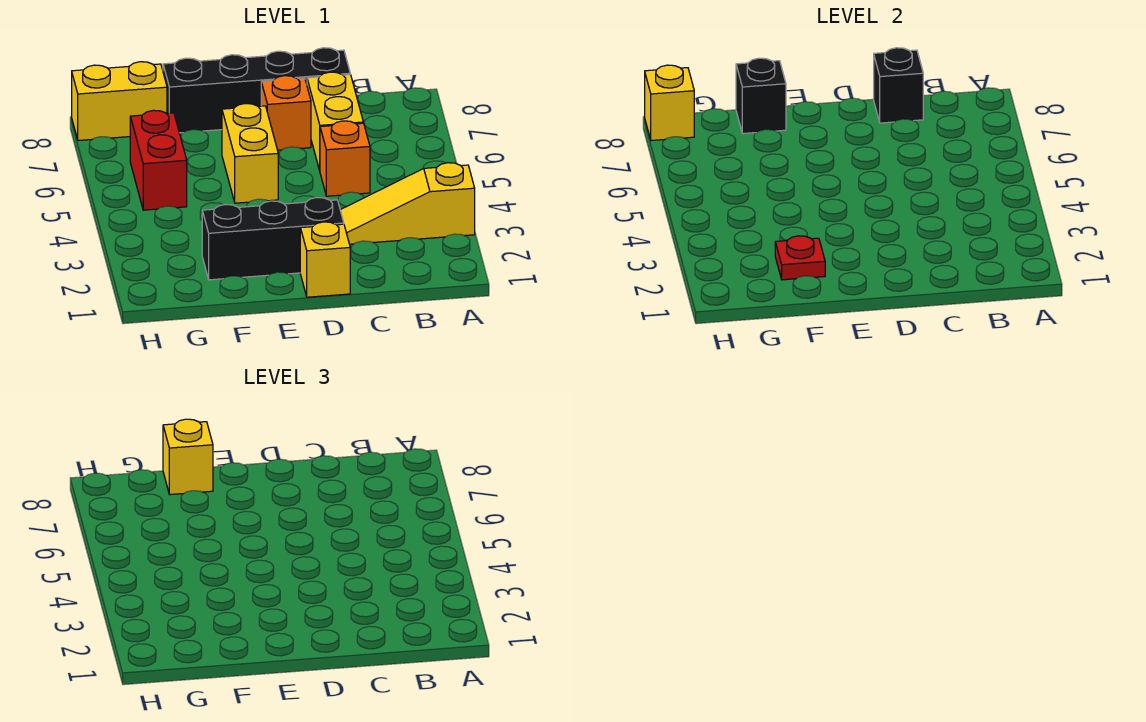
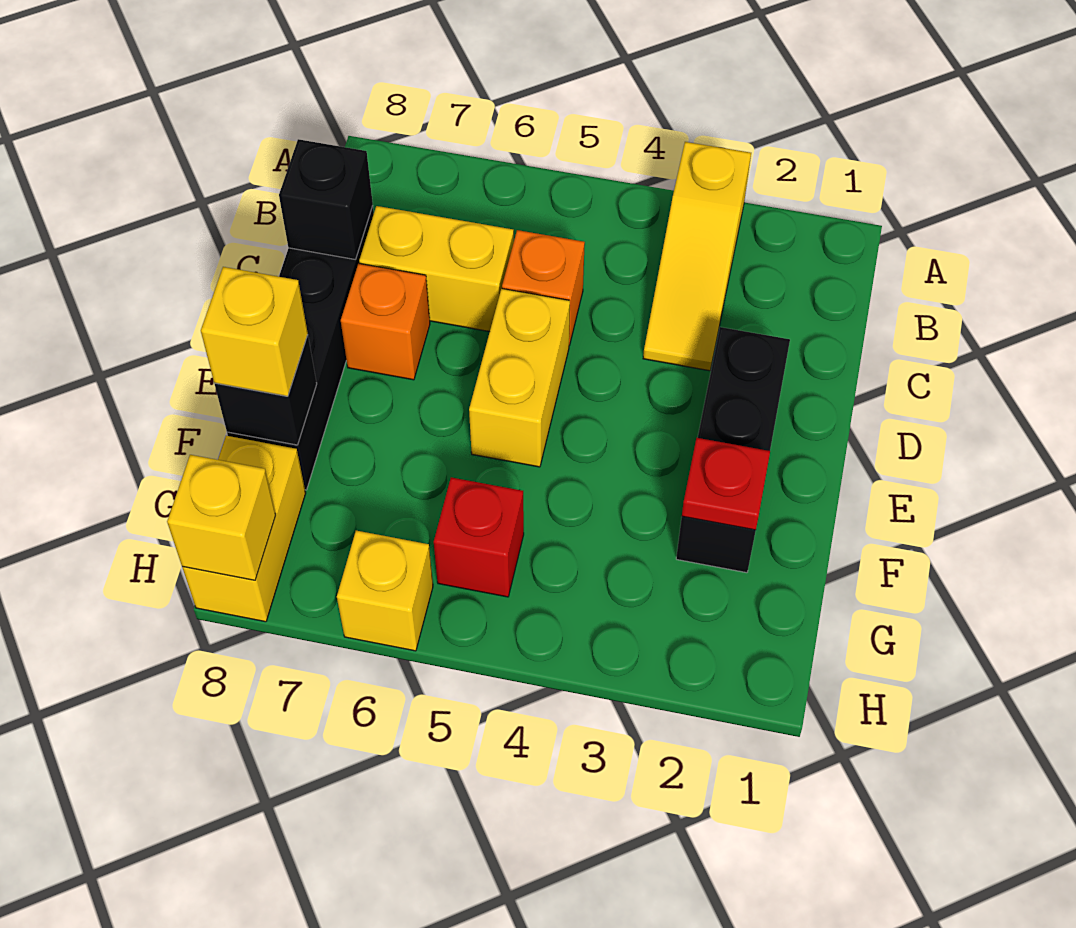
yellow brick D1 level 1 -> yellow brick H6 level 1
yellow brick E5:E6 level 1 -> yellow brick D5:E5 level 1
red brick G5:G6 level 1 -> red brick G5 level 1

